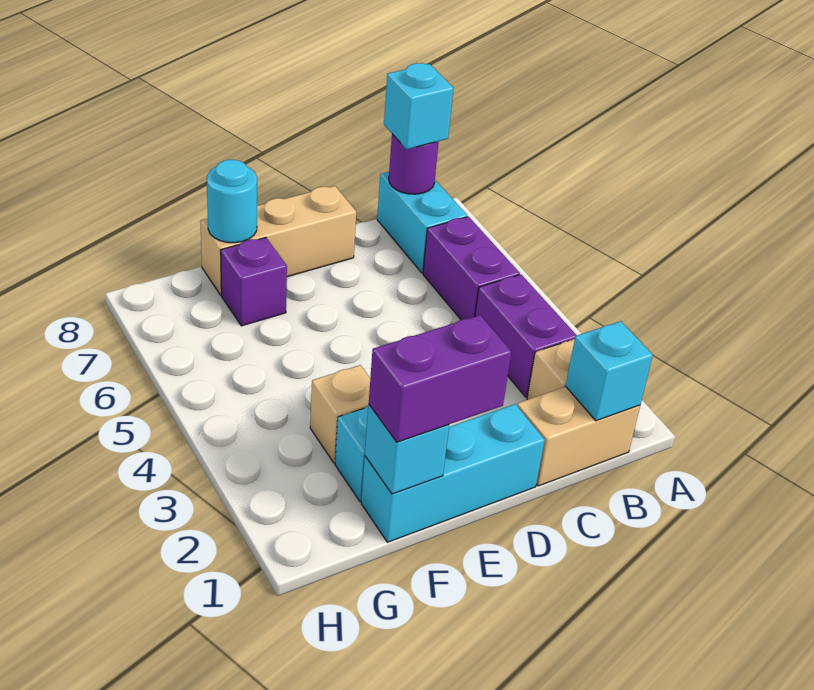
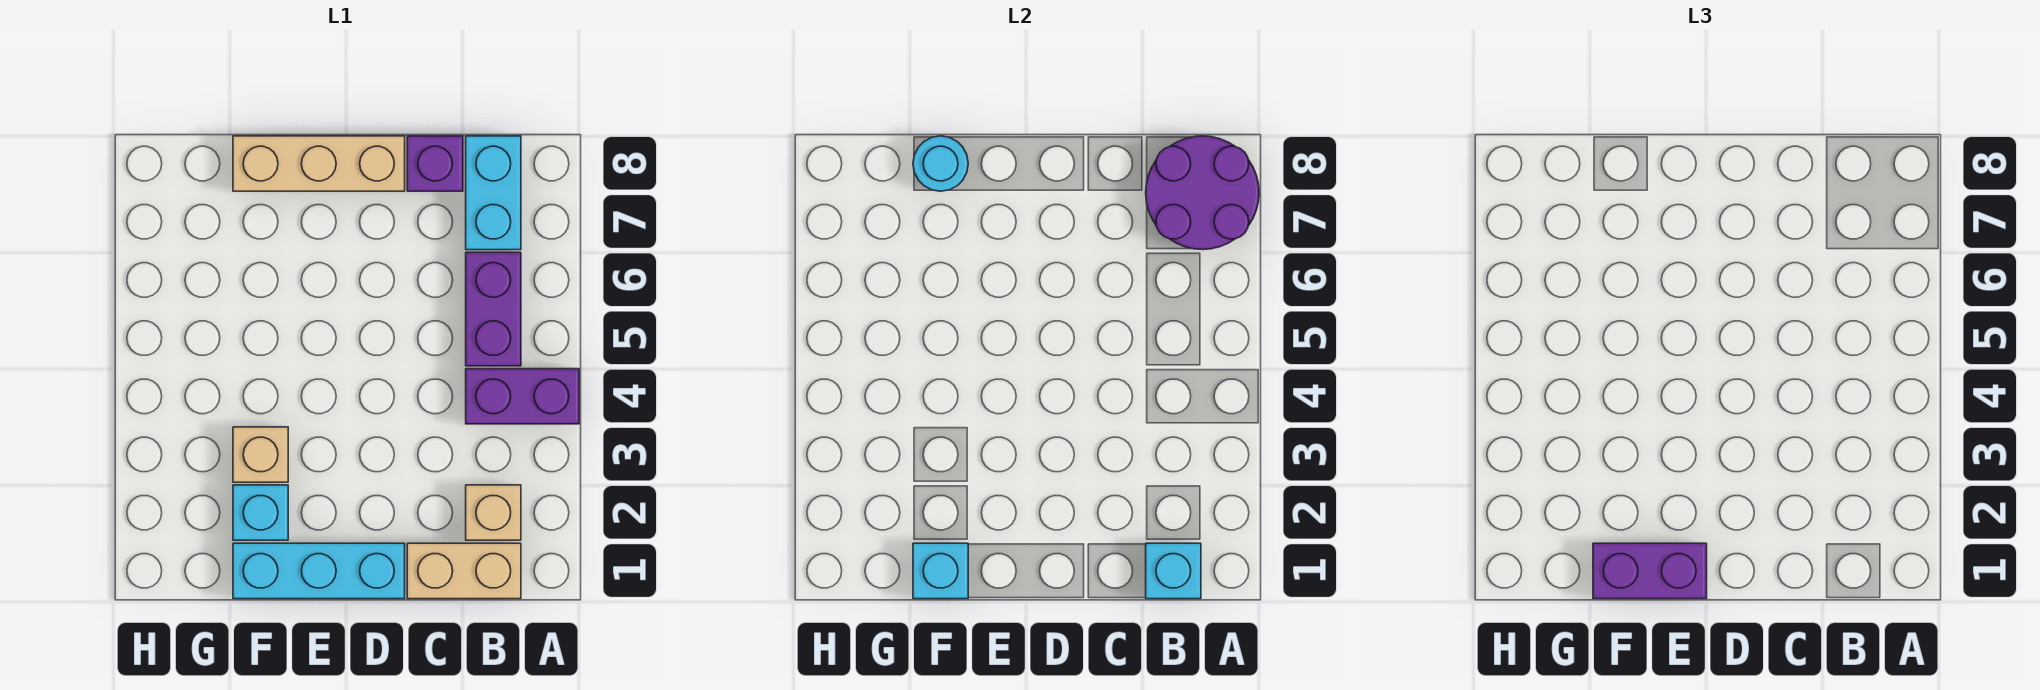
purple brick B3:B4 level 1 -> purple brick A4:B4 level 1
purple round brick B8 level 2 -> purple round brick A7:B8 level 2
cyan brick B8 level 3 -> none
purple brick F7 level 1 -> purple brick C8 level 1

